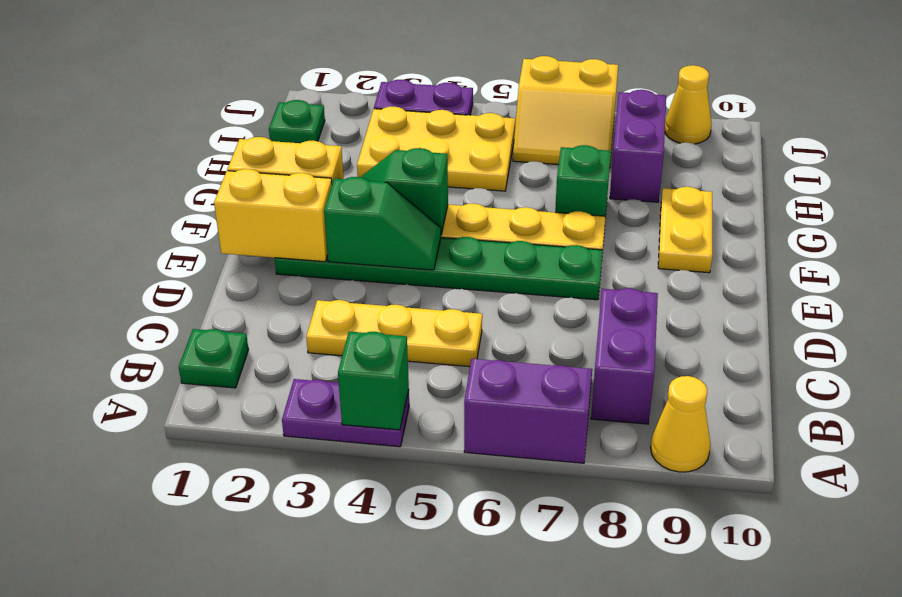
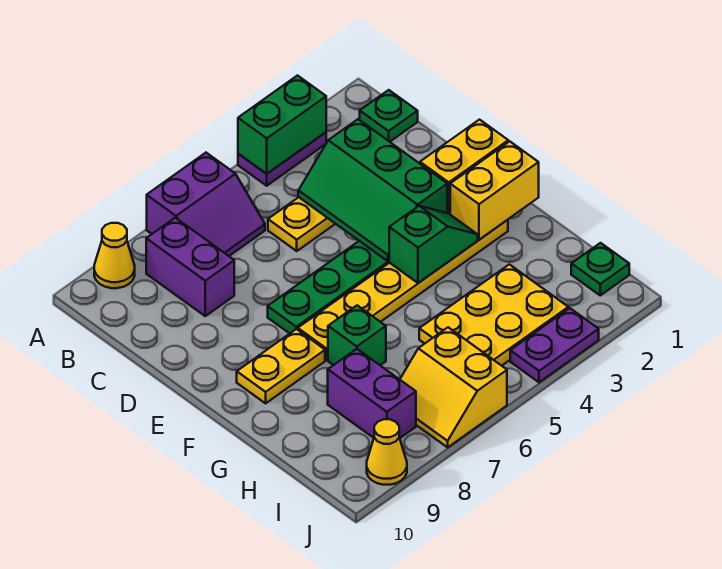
green brick A4 level 2 -> green brick A3:A4 level 2
green slope E3:E4 level 2 top 3 -> green slope C3:E4 level 2 top 3
yellow plate F9:G9 level 1 -> yellow plate F8:F9 level 1
yellow slope I6:J7 level 1 top J -> yellow slope I6:J7 level 1 top 6

